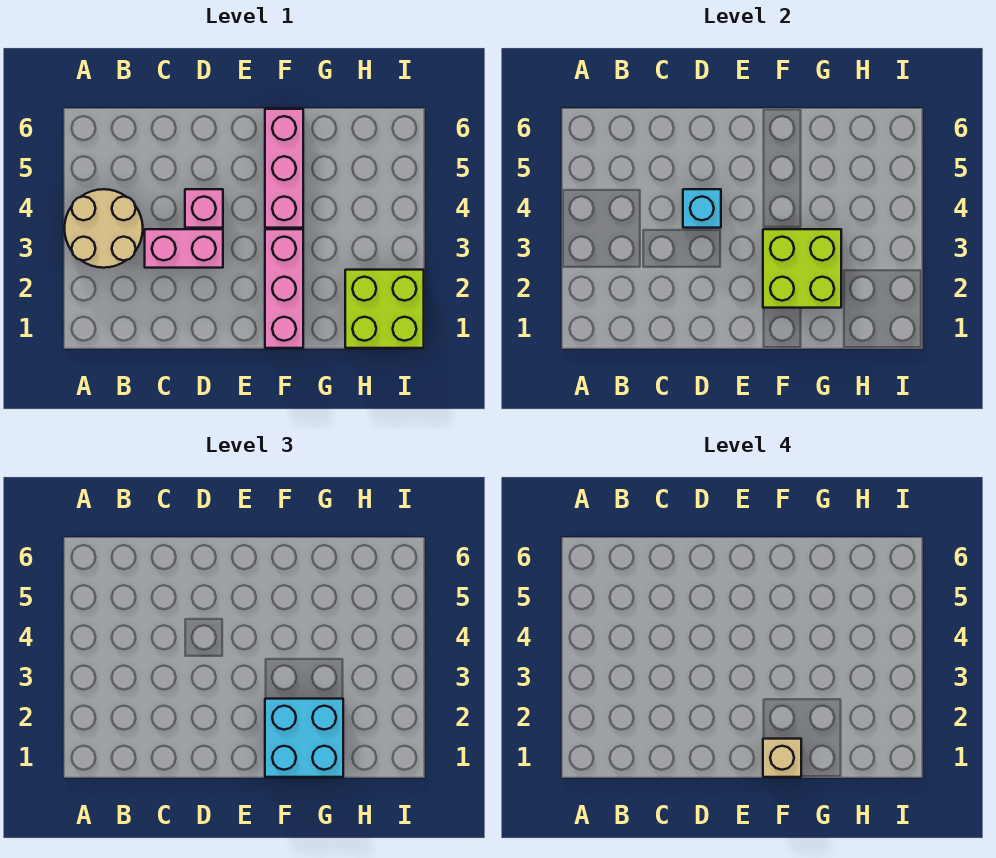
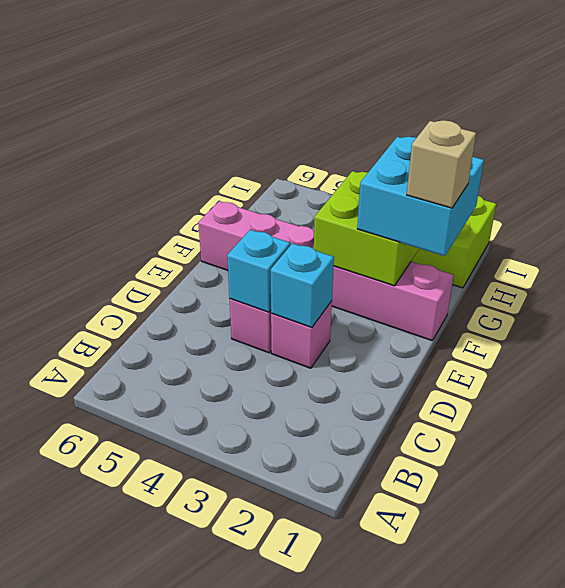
tan round brick A3:B4 level 1 -> none
pink brick C3:D3 level 1 -> pink brick D3 level 1
none -> cyan brick D3 level 2

